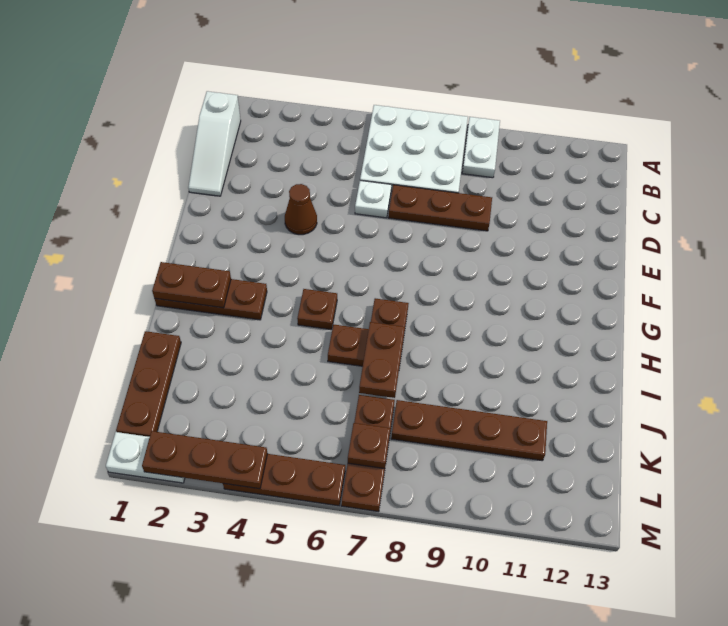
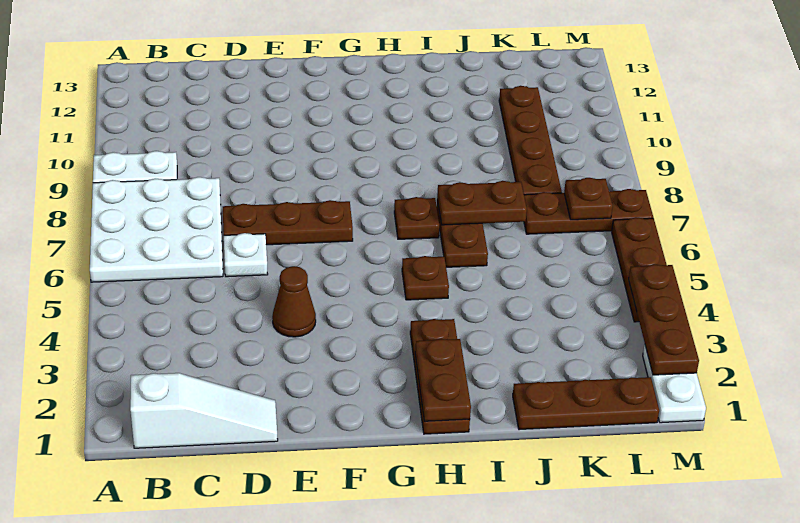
brown plate D7:D9 level 1 -> brown plate D7:F7 level 1

